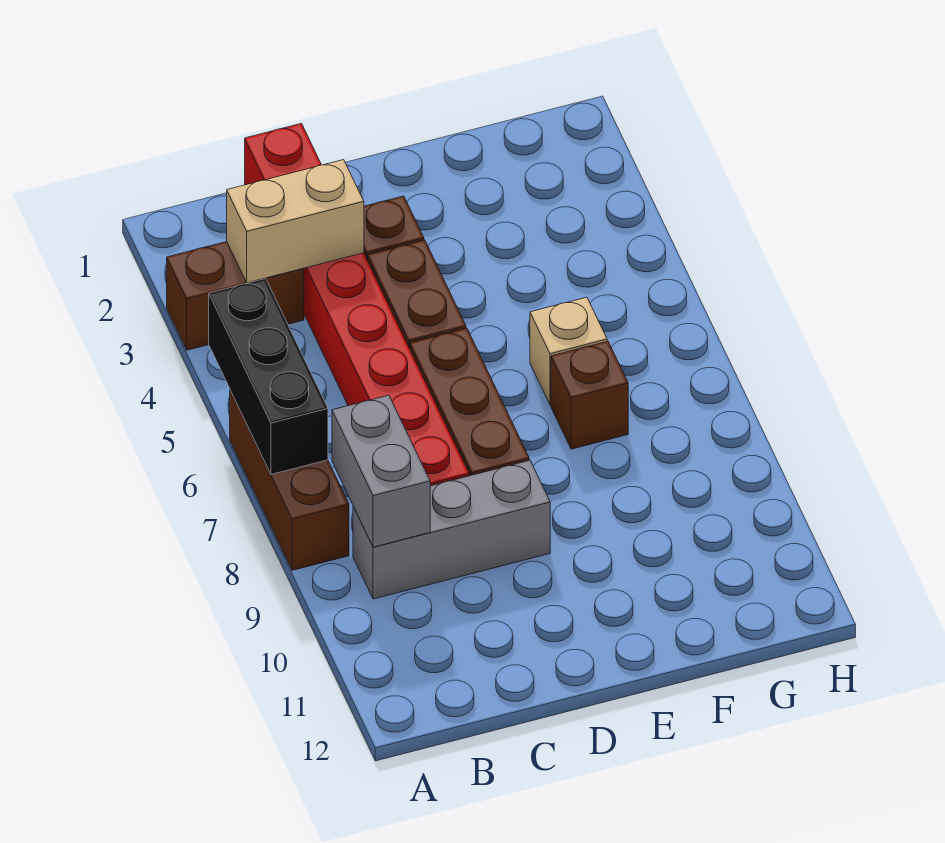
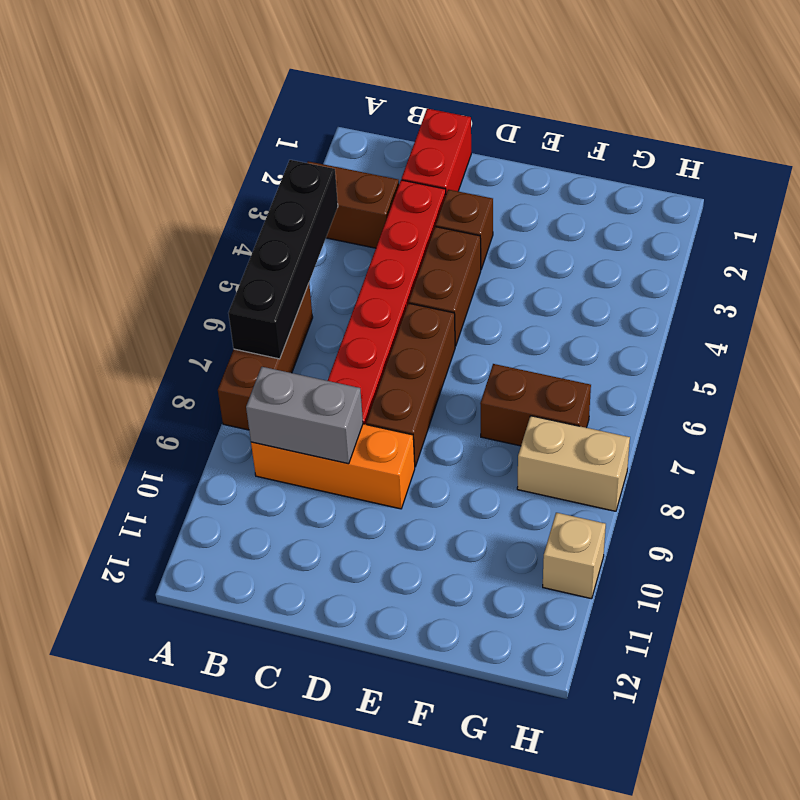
black brick A5:A7 level 2 -> black brick A4:A7 level 2
tan brick B3:C3 level 2 -> tan brick G8:H8 level 1
grey brick B8:B9 level 2 -> grey brick B9:C9 level 2
grey brick B9:D9 level 1 -> orange brick B9:D9 level 1
tan brick F6 level 1 -> tan brick H10 level 1
brown brick F7 level 1 -> brown brick F7:G7 level 1

